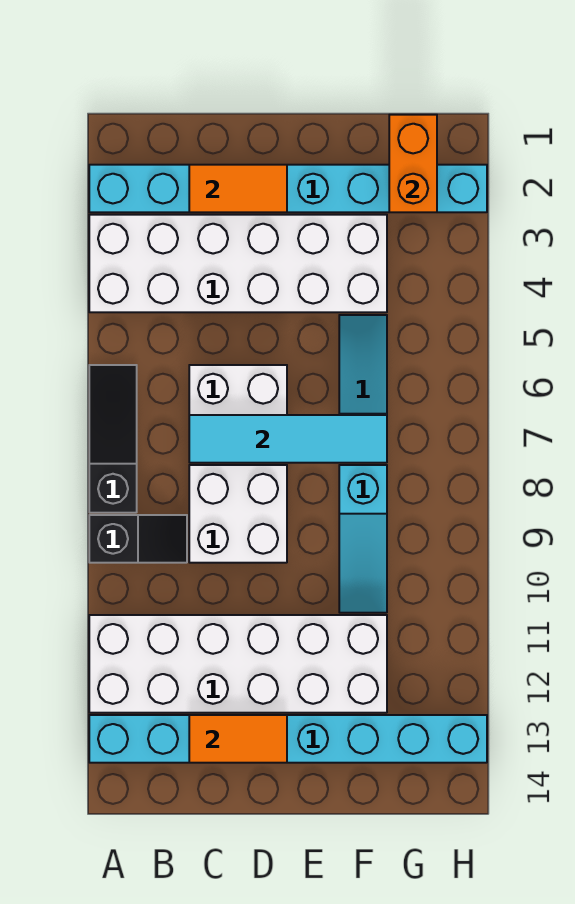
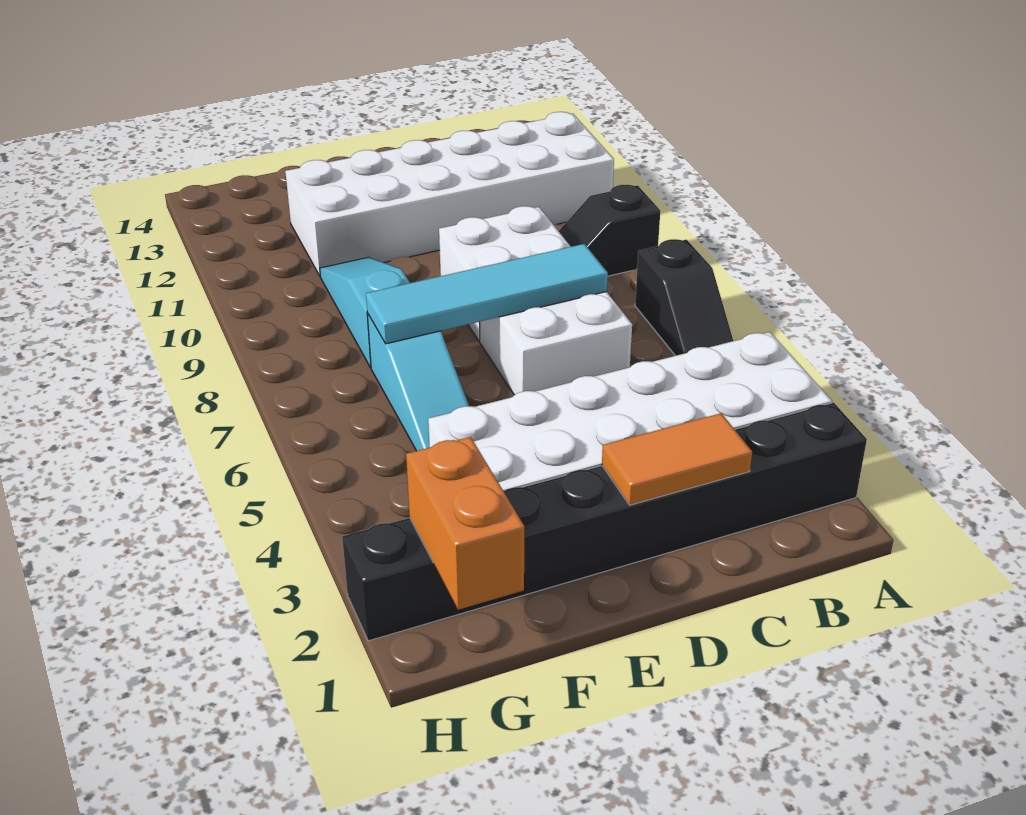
cyan brick A2:H2 level 1 -> black brick A2:H2 level 1
black slope A6:A8 level 1 top 8 -> black slope A6:A7 level 1 top 7
cyan brick A13:H13 level 1 -> none
orange tile C13:D13 level 2 -> none

